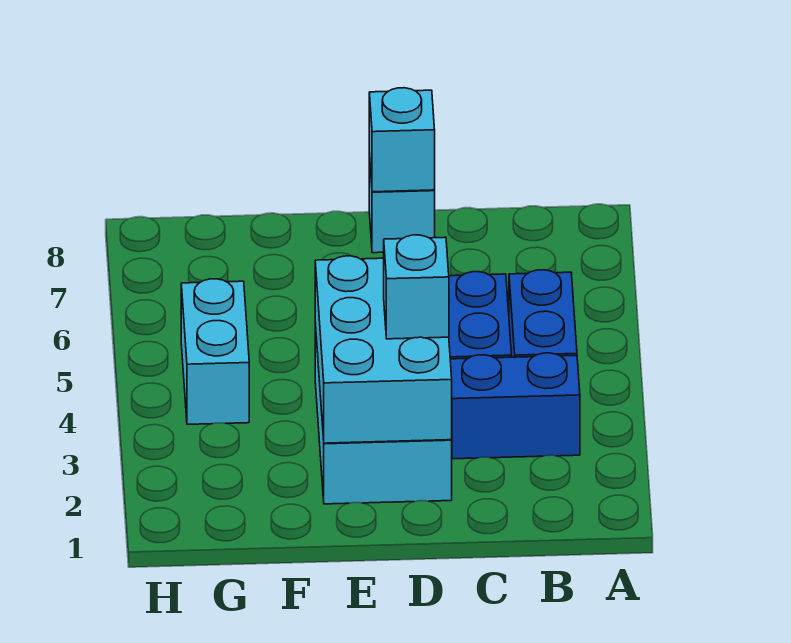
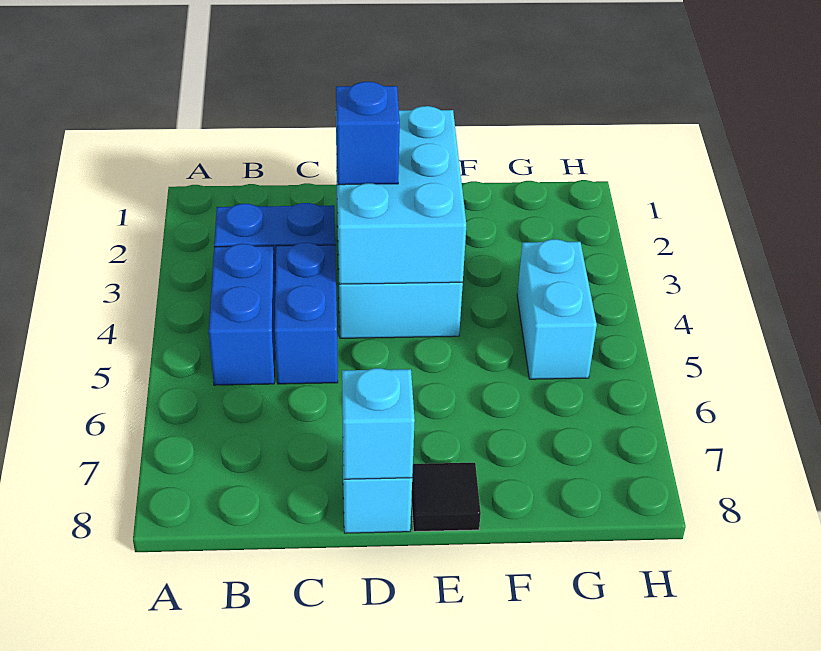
cyan brick D3 level 3 -> blue brick D3 level 3
none -> black tile E8 level 1

